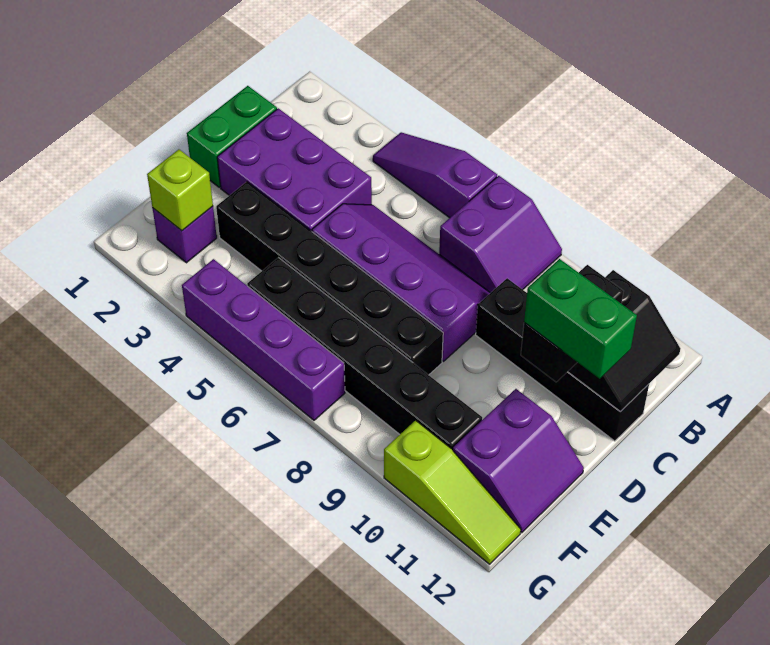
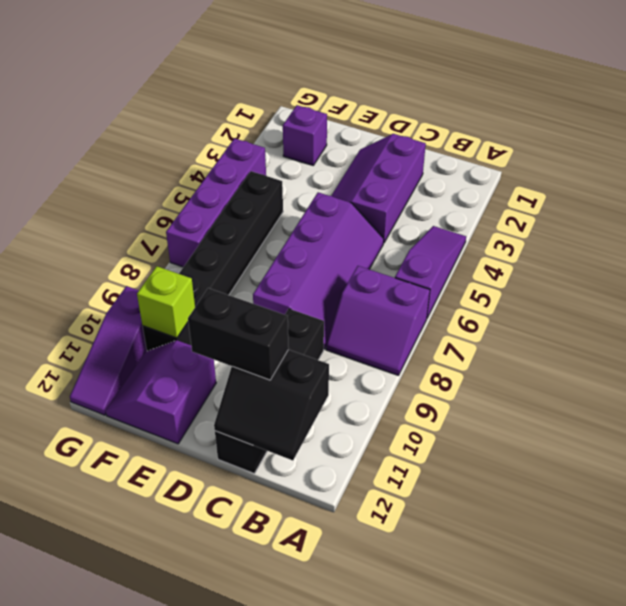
green brick C1:D1 level 1 -> none
purple brick C2:D4 level 1 -> purple slope C2:D4 level 1 top C
green brick D11:D12 level 4 -> none
black brick E3:E8 level 1 -> none
purple slope E11:F12 level 1 top 11 -> purple slope E11:F12 level 1 top E
lime brick F2 level 2 -> lime brick F10 level 2
lime slope G10:G12 level 1 top 10 -> purple slope G10:G12 level 1 top 10

